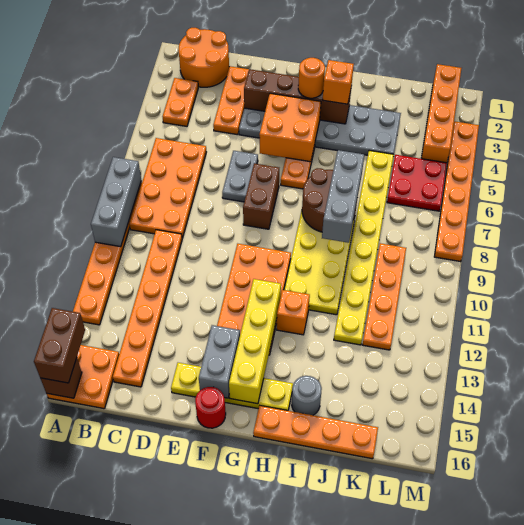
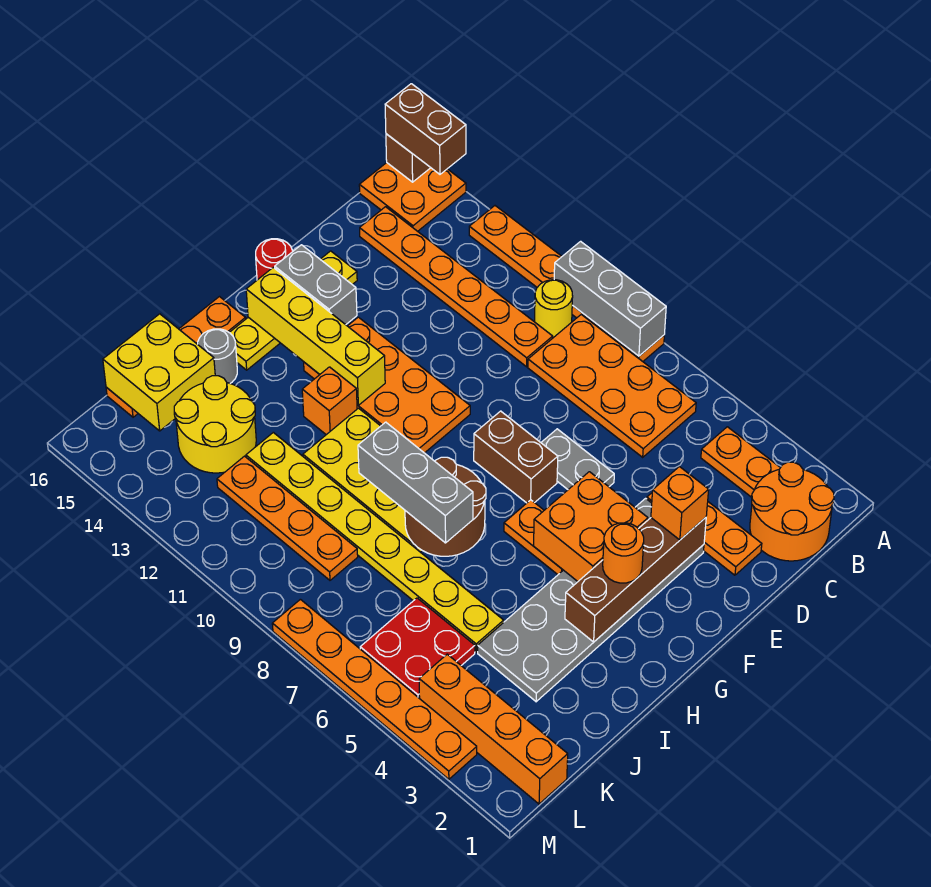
none -> yellow round brick B10 level 1
orange brick H3 level 3 -> orange brick E3 level 3
none -> yellow round brick J13:K14 level 1
none -> yellow brick J15:K16 level 2

